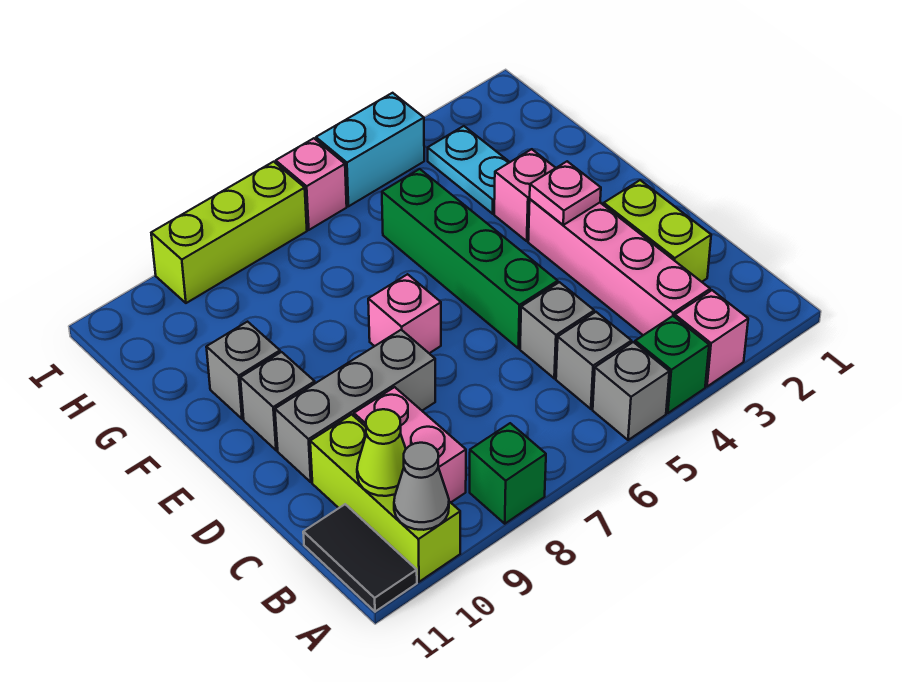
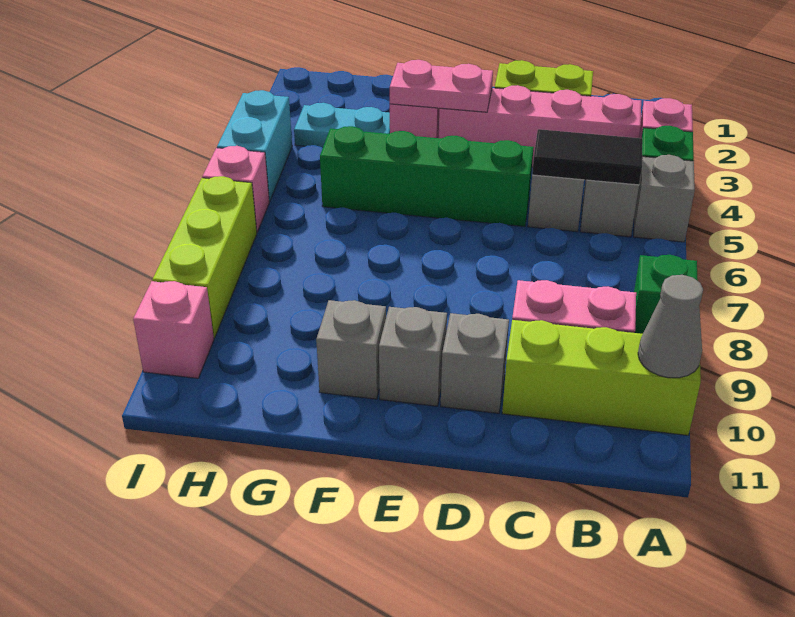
black tile A11:B11 level 1 -> black tile B5:C5 level 2
lime cone B10 level 2 -> none
grey brick D8:D10 level 1 -> grey brick D10 level 1
pink plate E3 level 2 -> pink plate E3:F3 level 2
pink brick E7 level 1 -> pink brick I10 level 1

